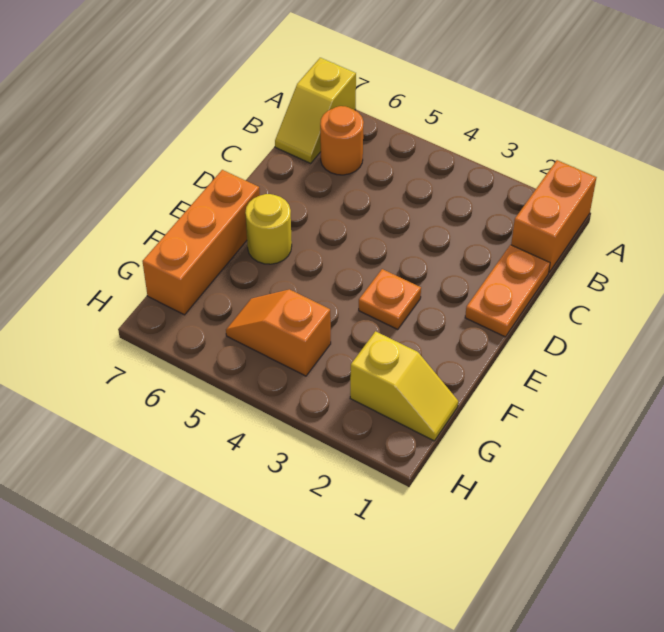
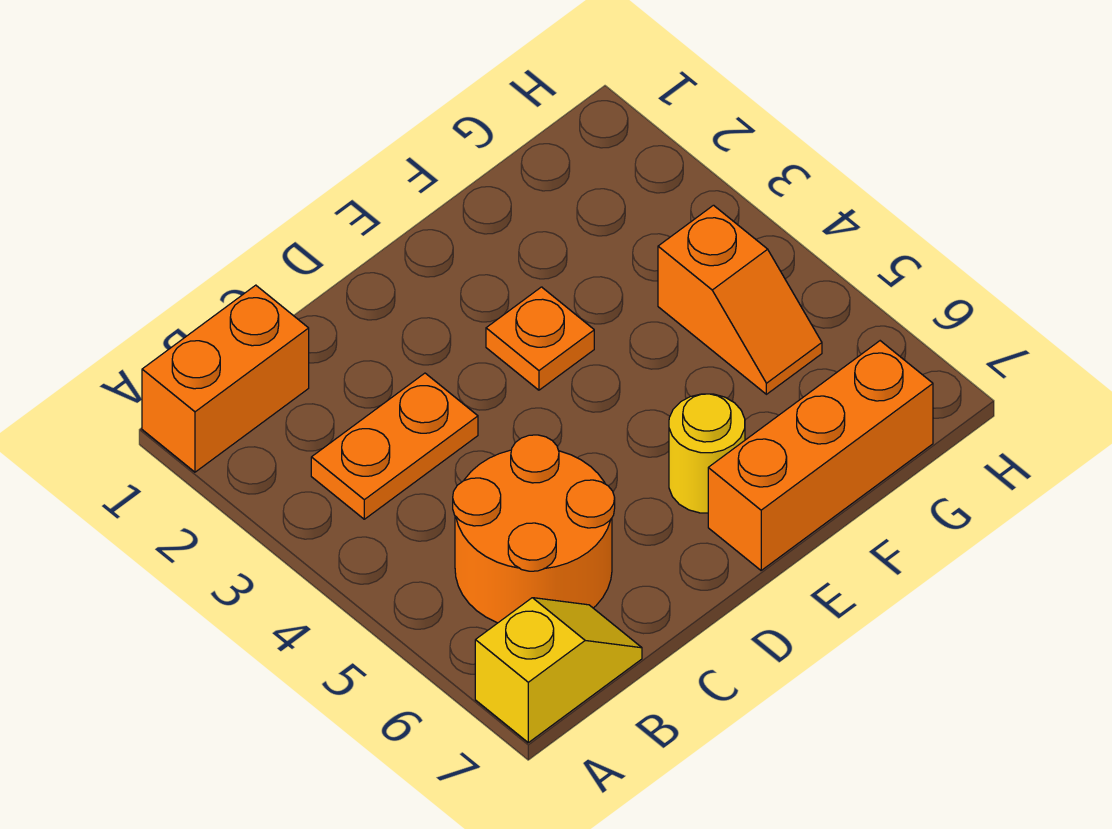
orange round brick B6 level 1 -> orange round brick B5:C6 level 1
orange plate C1:D1 level 1 -> orange plate B3:C3 level 1
yellow slope G1:G2 level 1 top 2 -> none

